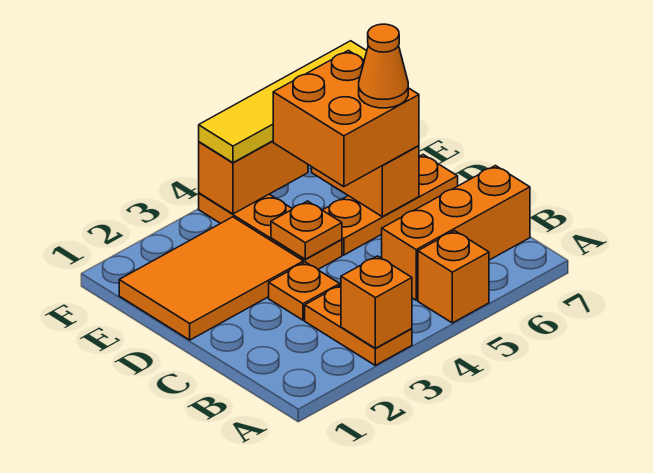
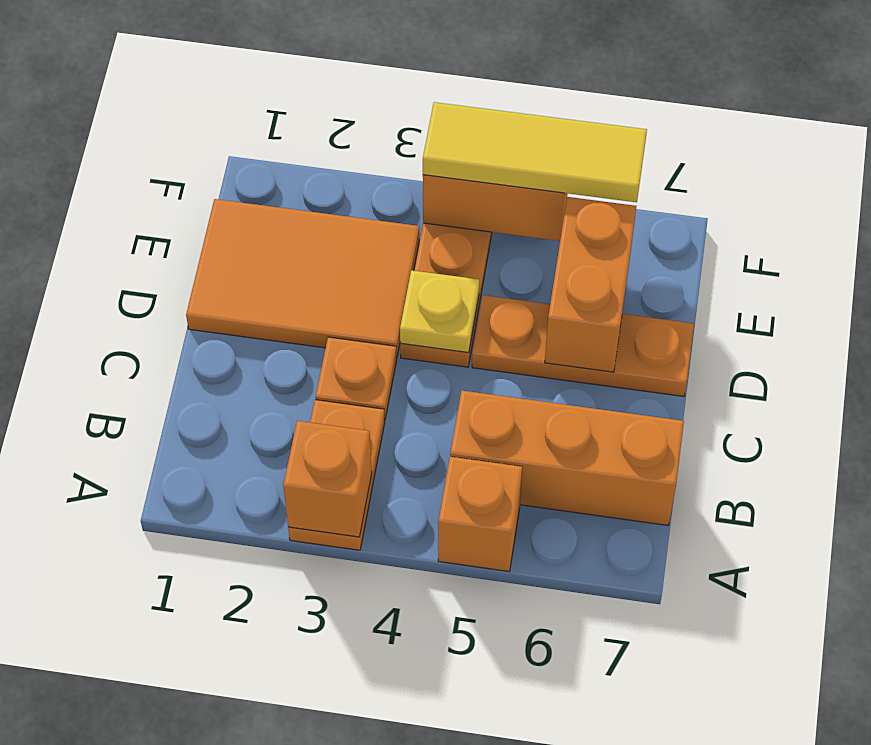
orange plate D4 level 2 -> yellow plate D4 level 2
orange brick D5:E6 level 3 -> none
orange cone D6 level 4 -> none
yellow tile F4:F7 level 3 -> yellow tile F4:F6 level 3

